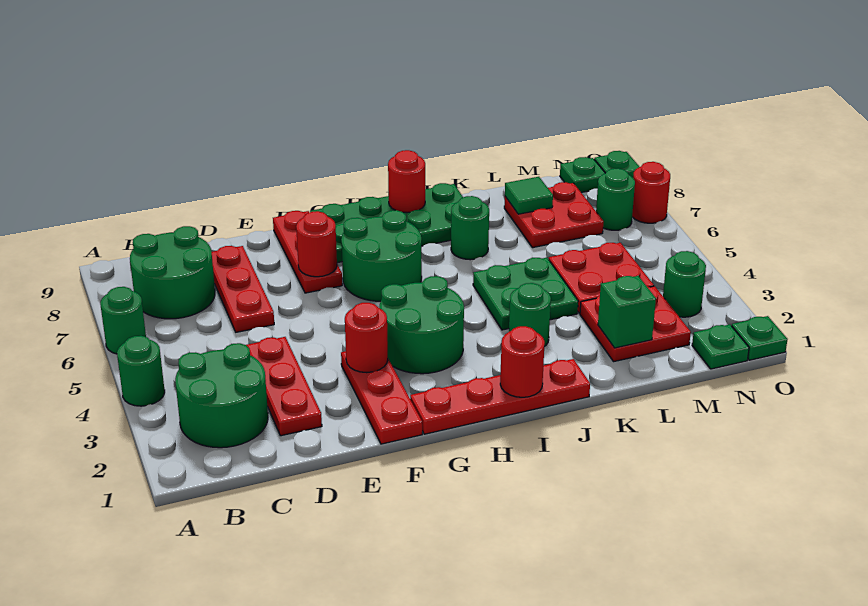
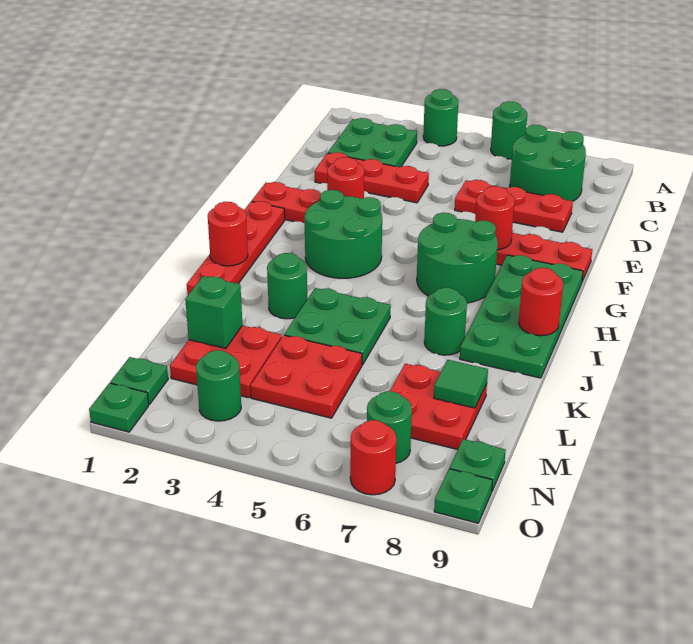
green round brick B2:C3 level 1 -> green plate B2:C3 level 1

